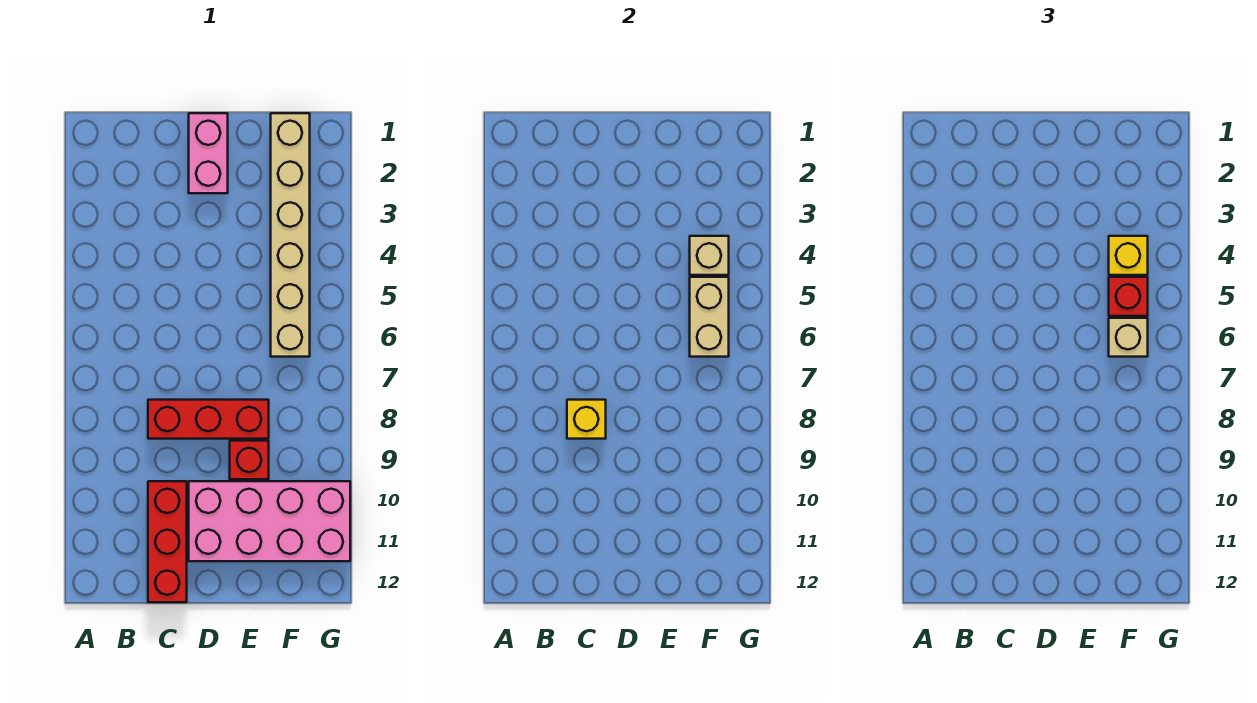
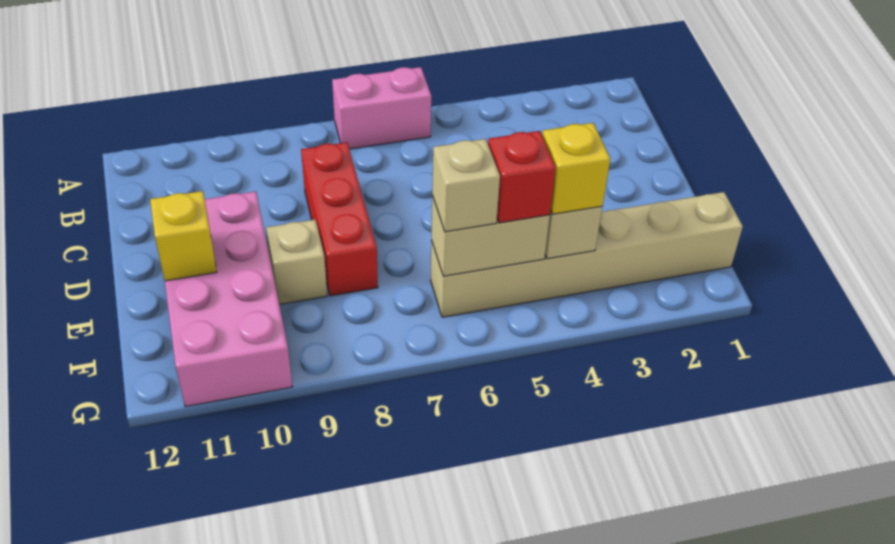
yellow brick C8 level 2 -> yellow brick E11 level 2
red brick C10:C12 level 1 -> none
pink brick D1:D2 level 1 -> pink brick A6:A7 level 1
red brick E9 level 1 -> tan brick E9 level 1

